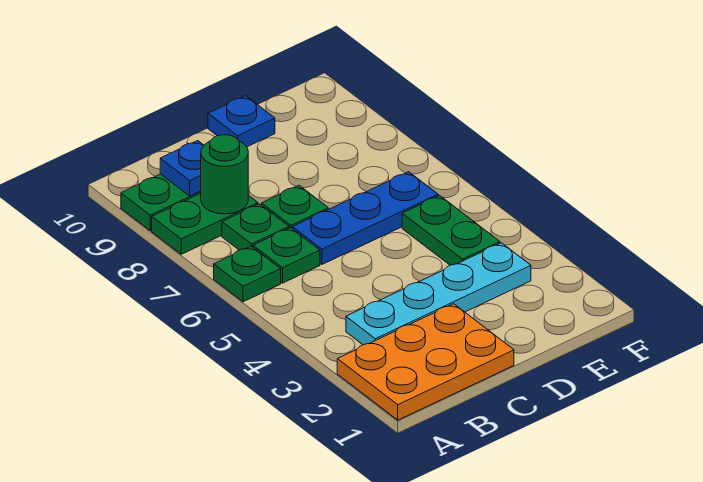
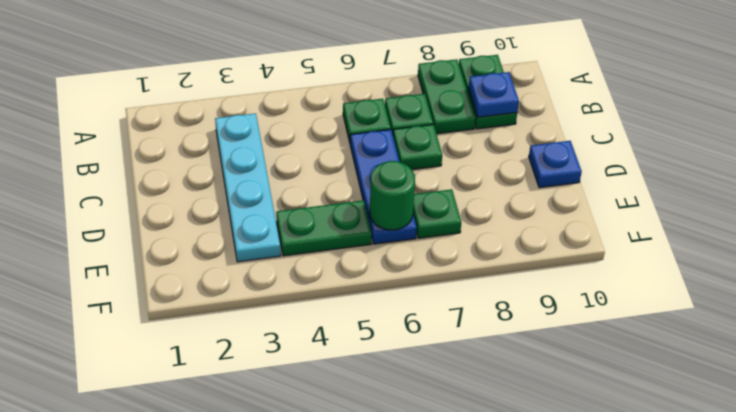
orange plate A1:C2 level 1 -> none
green plate A6 level 1 -> green plate E7 level 1
green round brick B8 level 2 -> green round brick E6 level 2

